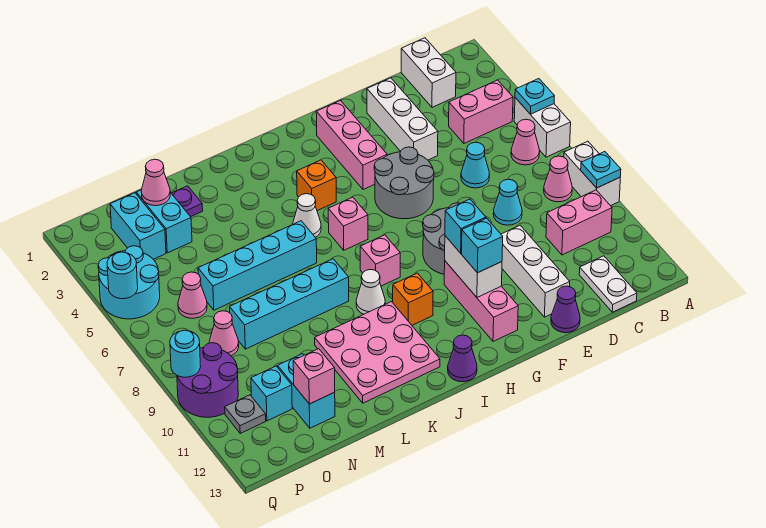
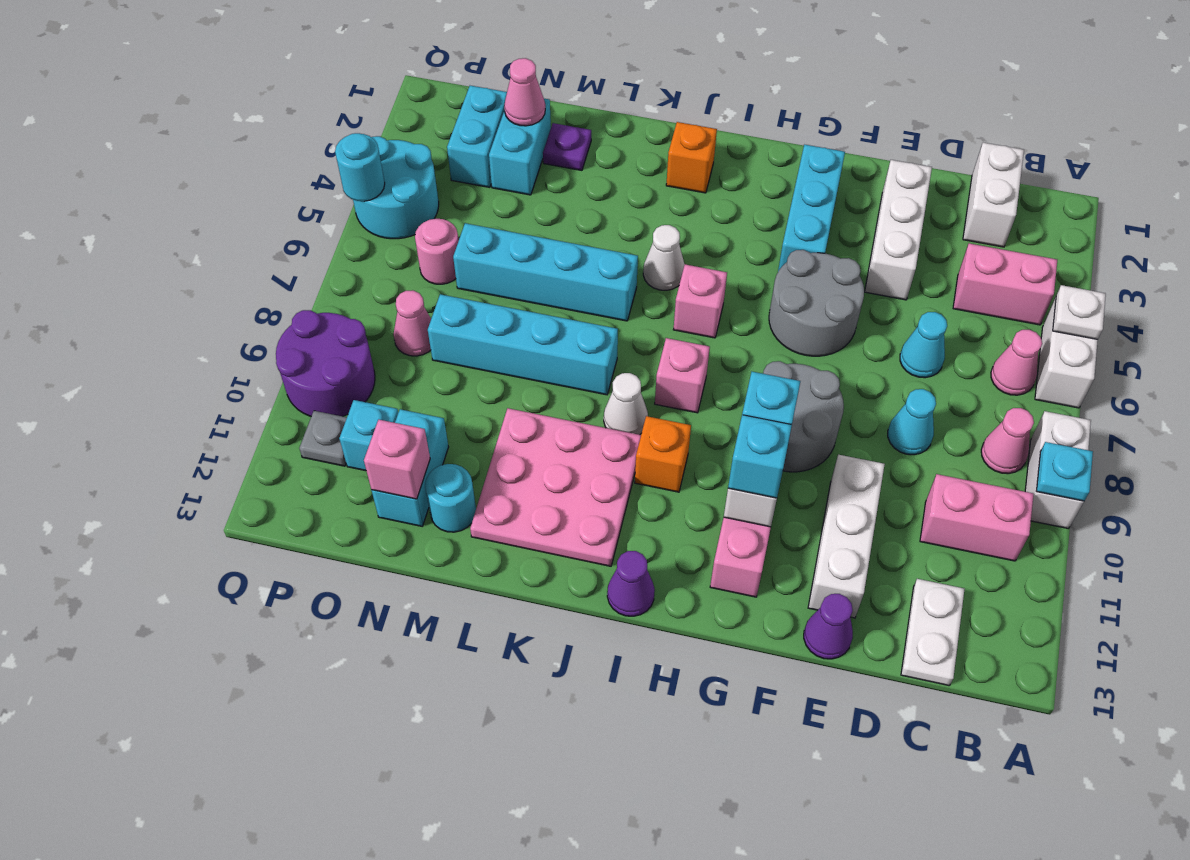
cyan plate A5 level 2 -> white plate A5 level 2
pink brick G2:G4 level 1 -> cyan brick G2:G4 level 1
orange brick I4 level 1 -> orange brick J2 level 1
pink cone O6 level 1 -> pink round brick O6 level 1
cyan round brick Q9 level 2 -> cyan round brick M12 level 1

